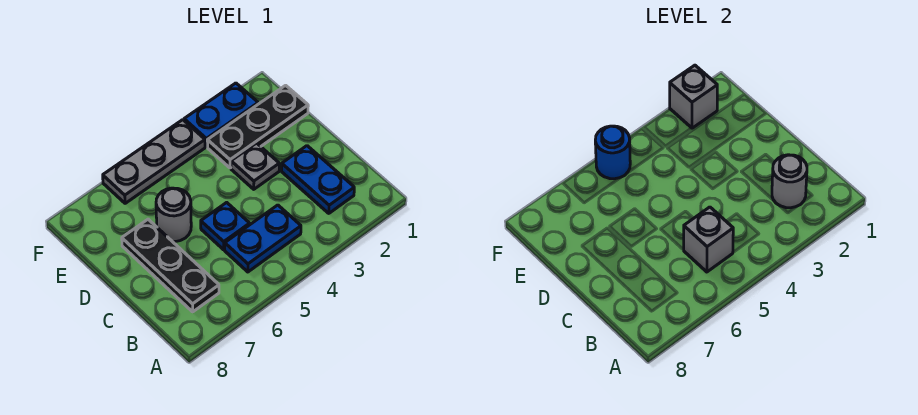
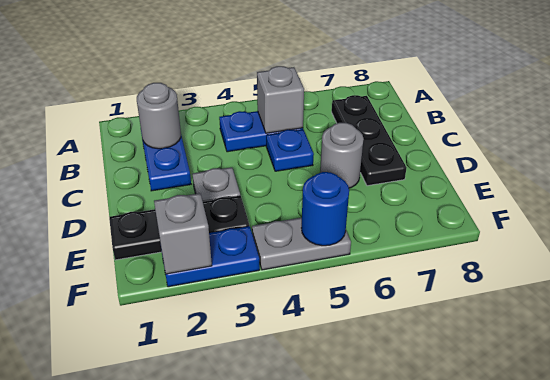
grey plate F4:F6 level 1 -> grey plate F4:F5 level 1

